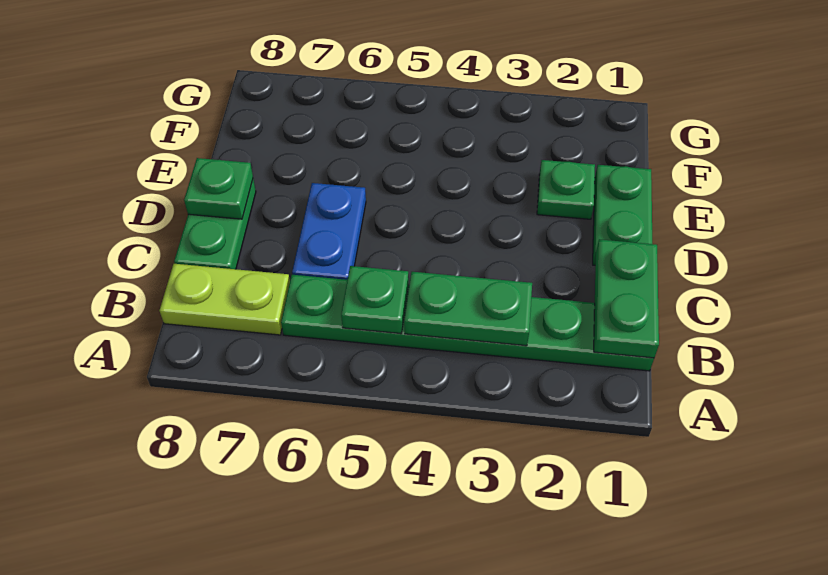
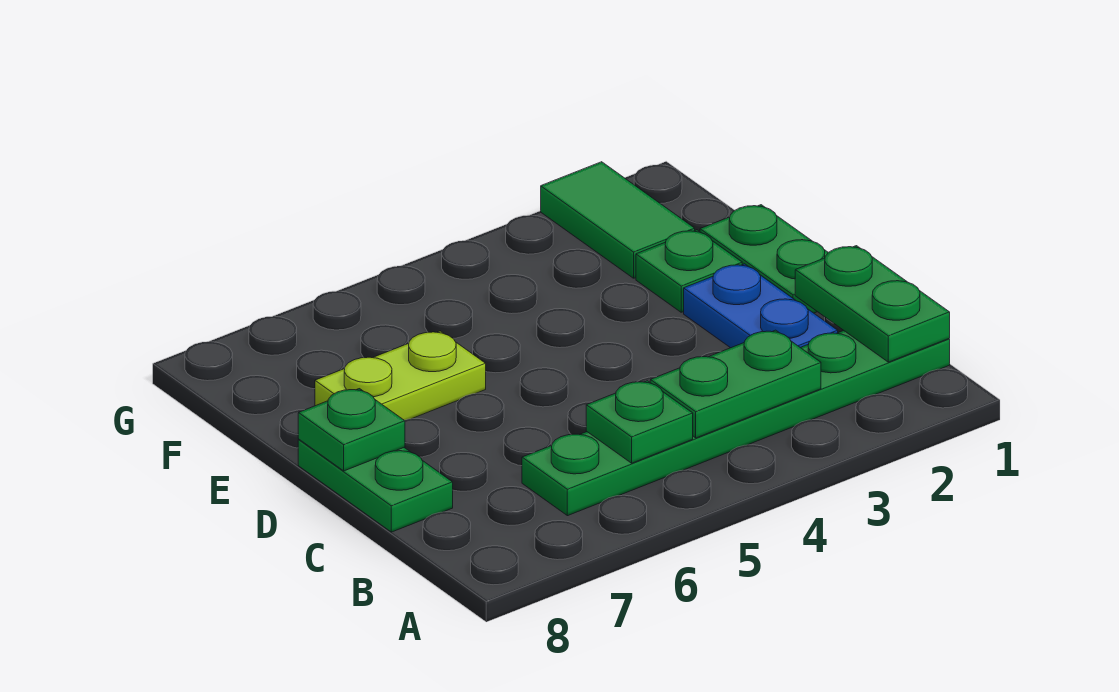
lime plate B7:B8 level 1 -> lime plate E6:E7 level 1
blue plate C6:D6 level 1 -> blue plate C2:D2 level 1
none -> green tile F2:G2 level 1

